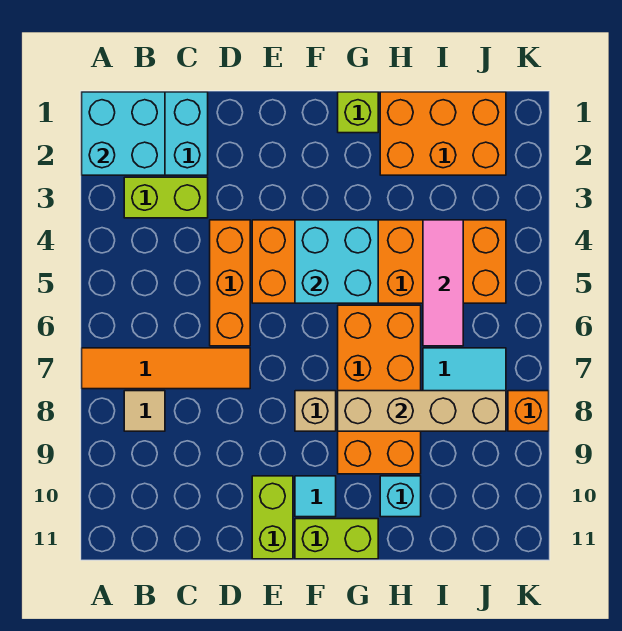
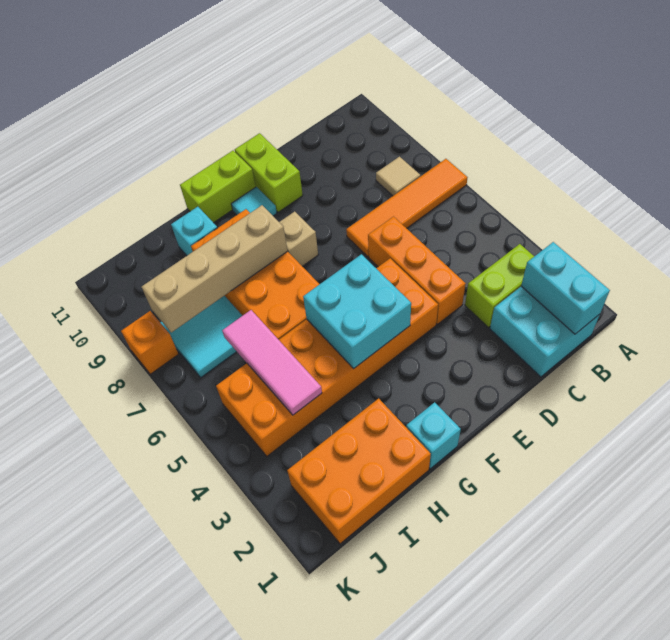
cyan brick A1:B2 level 2 -> cyan brick B1:B2 level 2
lime brick G1 level 1 -> cyan brick G1 level 1

